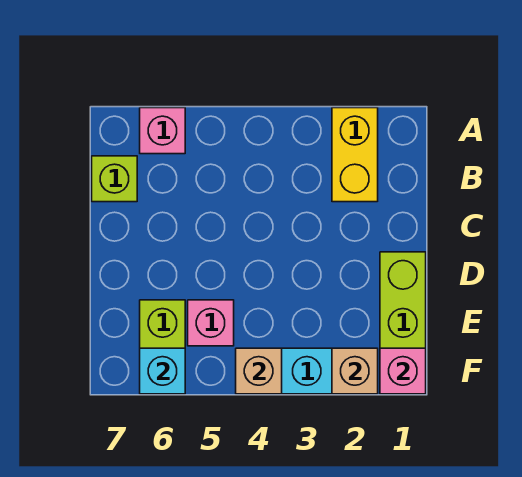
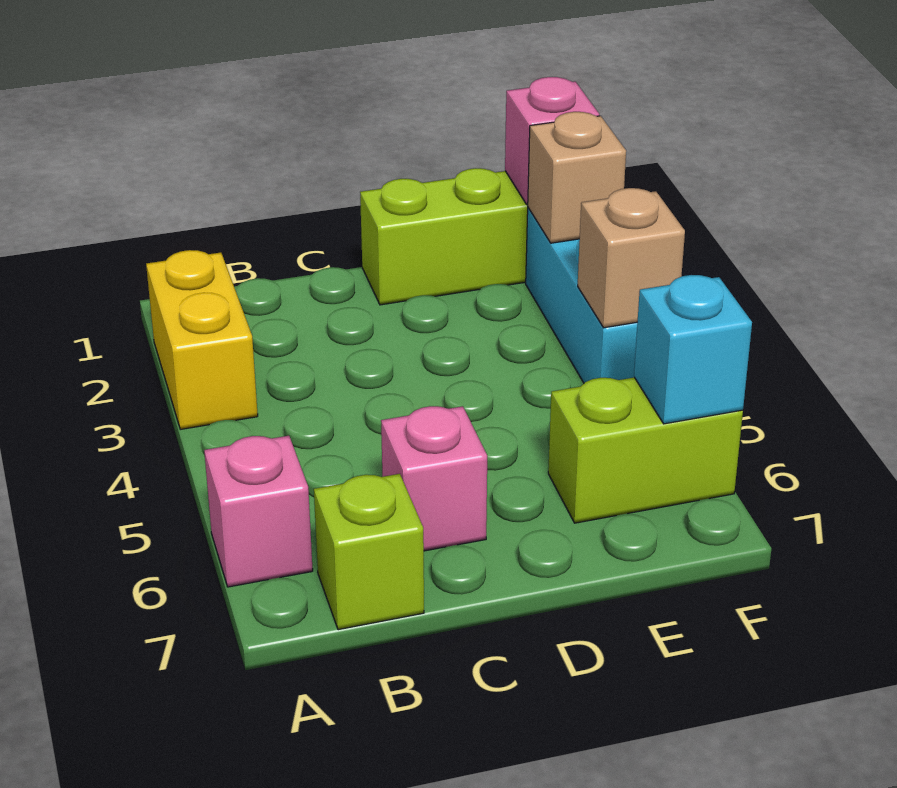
yellow brick A2:B2 level 1 -> yellow brick A2:A3 level 1
pink brick E5 level 1 -> pink brick C6 level 1

